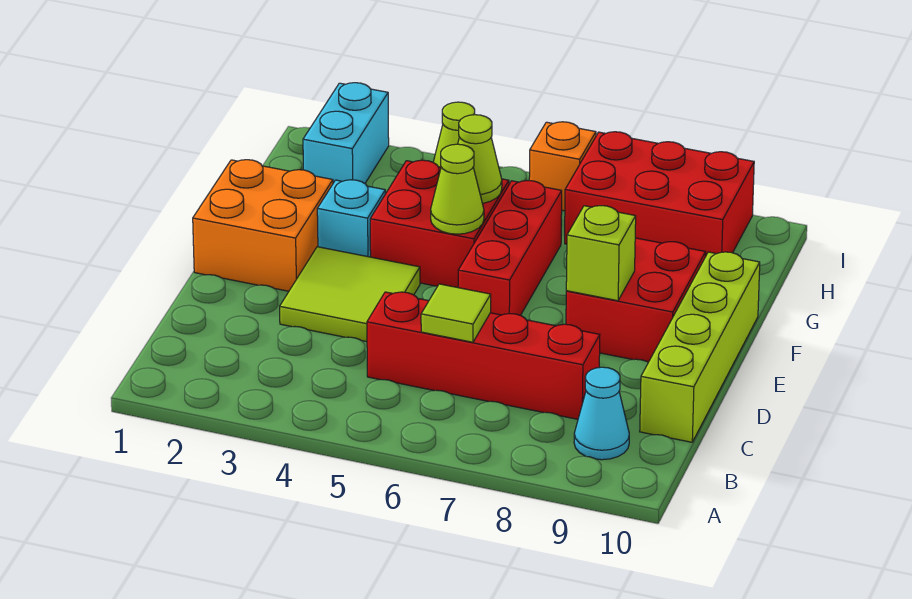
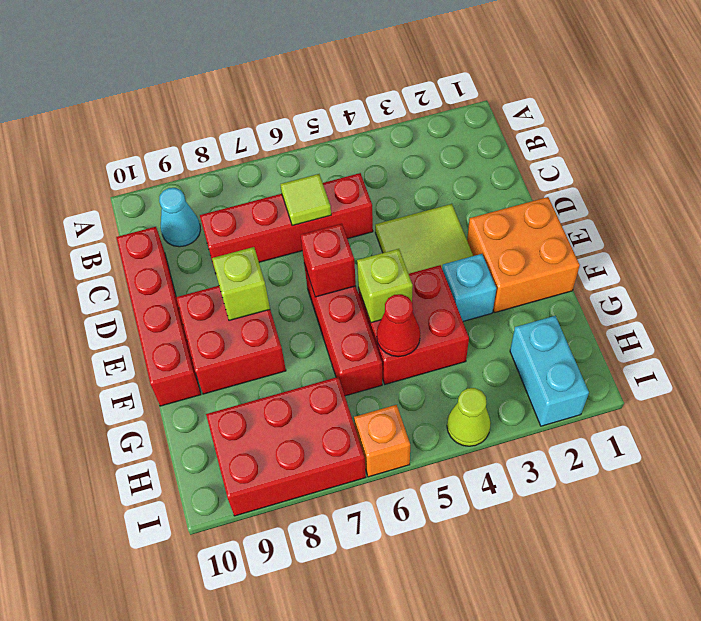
lime brick C10:F10 level 1 -> red brick C10:F10 level 1
none -> red brick E6 level 2
lime cone F5 level 2 -> lime brick F5 level 2
lime cone G5 level 2 -> red cone G5 level 2

